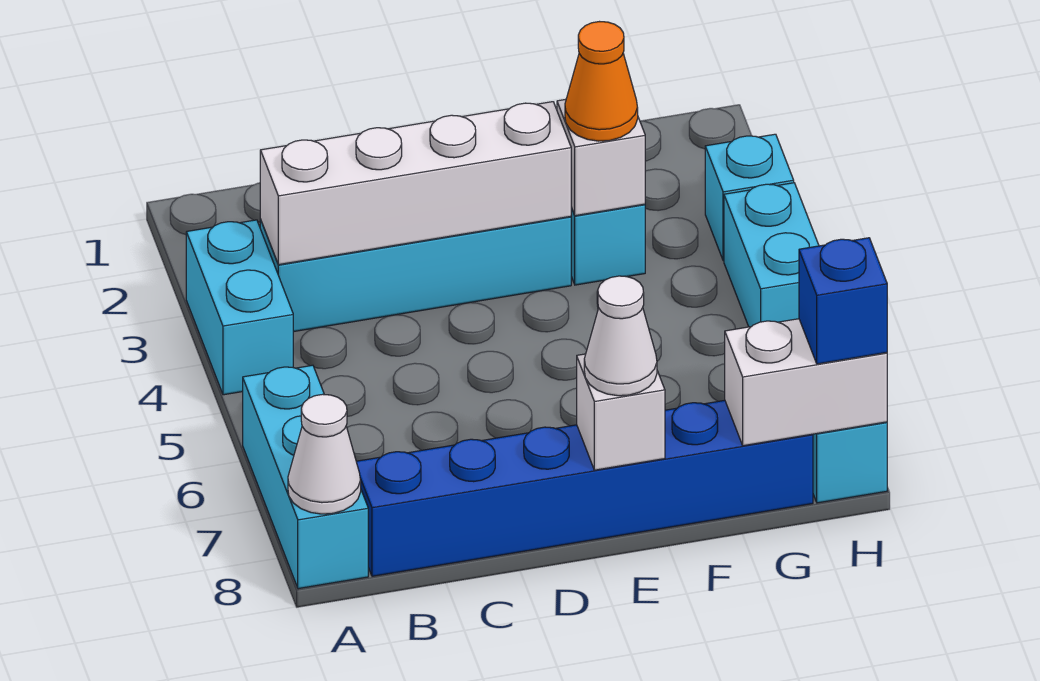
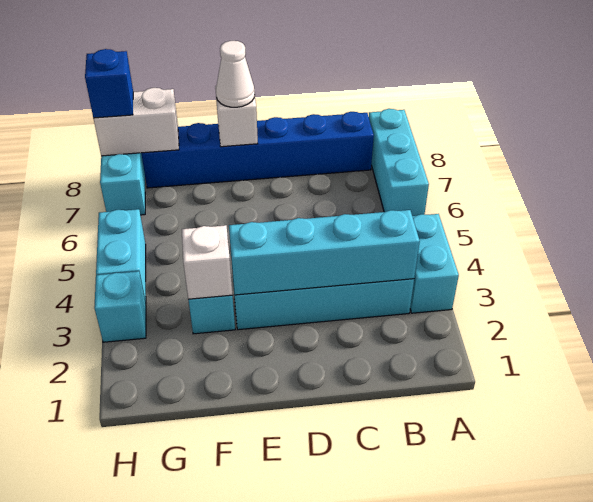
white cone A8 level 2 -> none
white brick B3:E3 level 2 -> cyan brick B3:E3 level 2
orange cone F3 level 3 -> none

